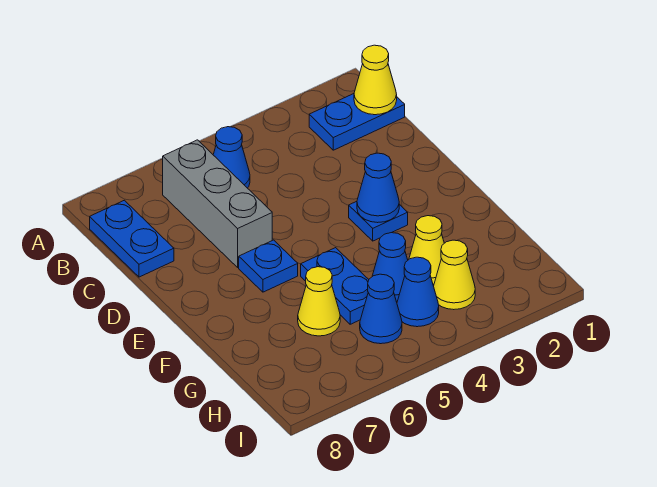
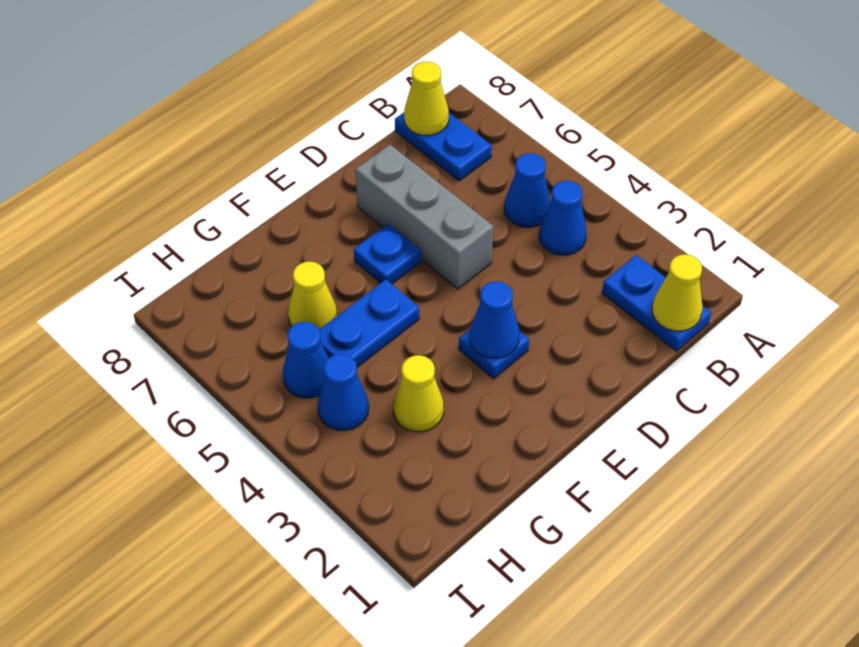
grey brick B6:D6 level 1 -> grey brick D5:D7 level 1
blue plate B8:C8 level 1 -> blue plate B7:B8 level 1
blue cone G4 level 1 -> blue cone B4 level 1
yellow cone H3 level 1 -> yellow cone B8 level 2

